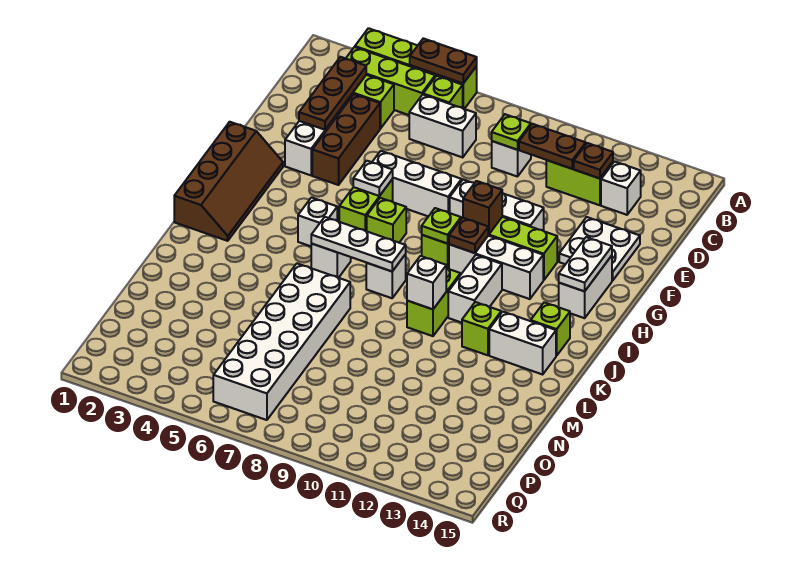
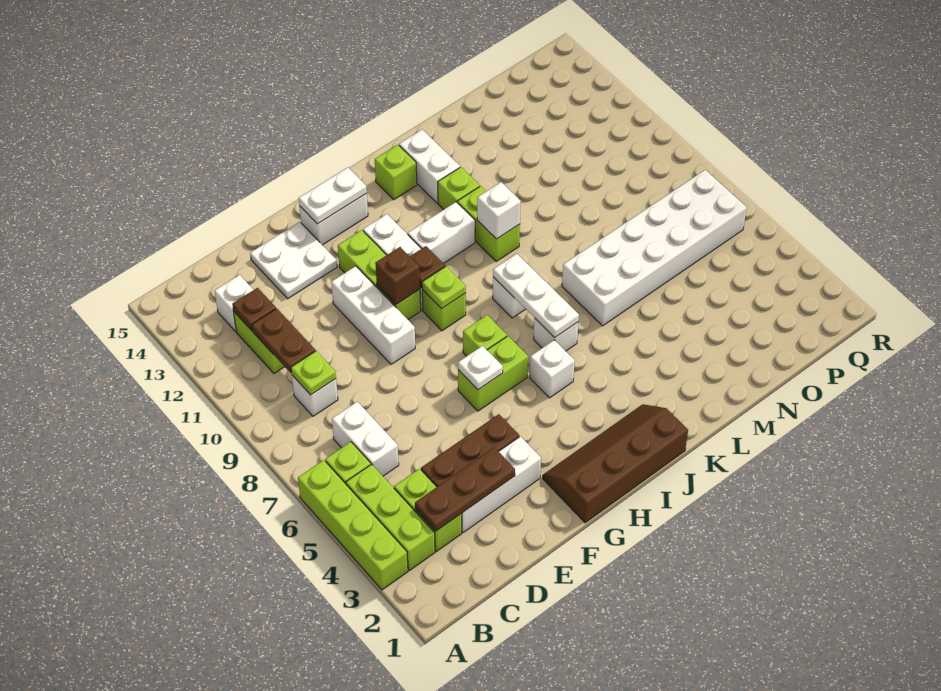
brown plate A5:A6 level 2 -> none
white brick F6:F8 level 1 -> none
lime brick J10:K10 level 1 -> lime brick K10:K11 level 1

